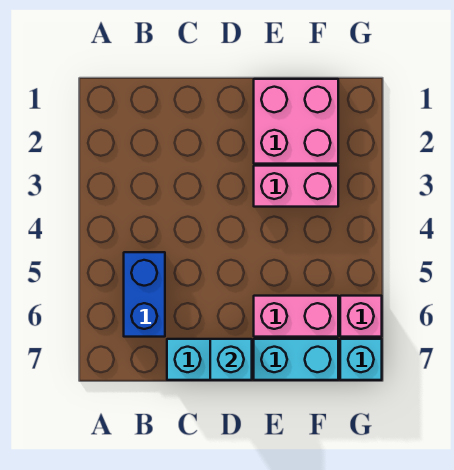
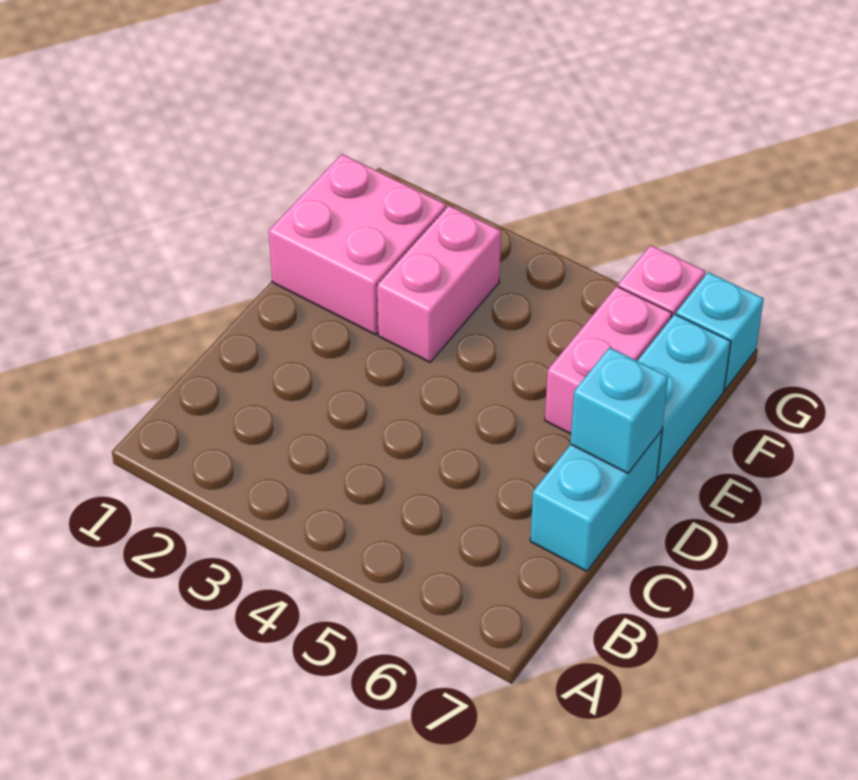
blue brick B5:B6 level 1 -> none

